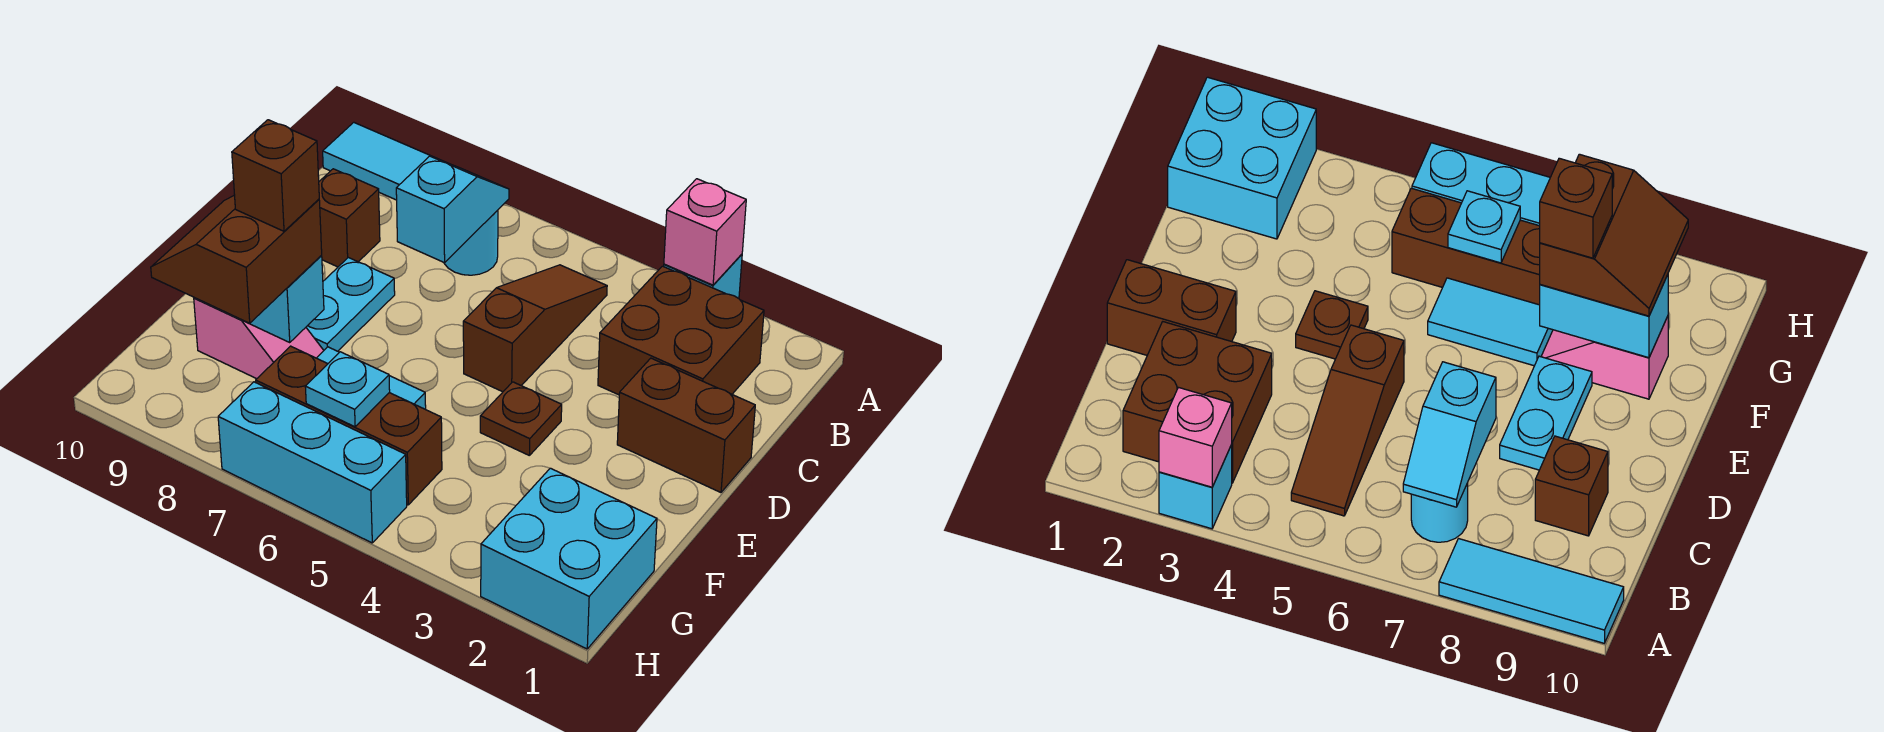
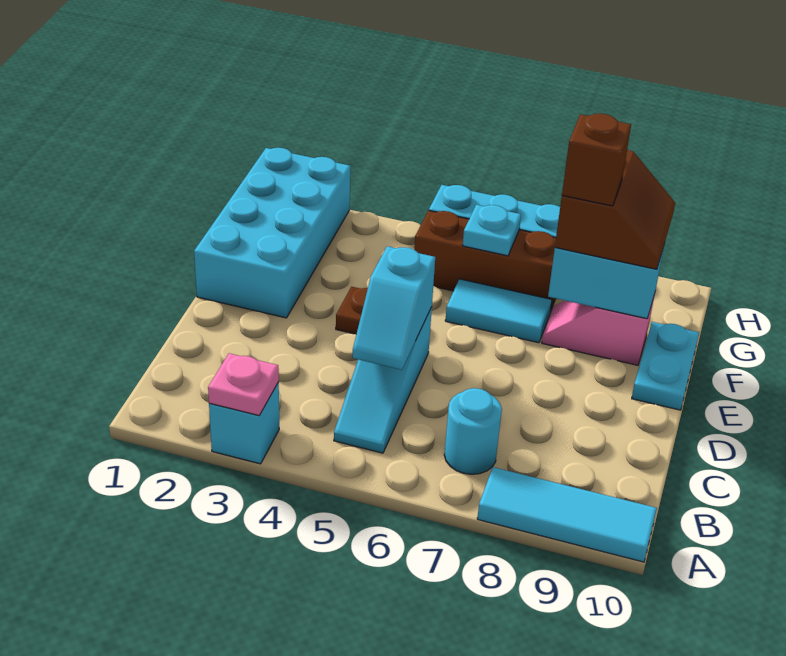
pink brick A3 level 2 -> pink plate A3 level 2
brown brick B2:C3 level 1 -> none
brown slope B5:D5 level 1 top D -> cyan slope B5:D5 level 1 top D
cyan slope B7:C7 level 2 top C -> cyan slope C5:D5 level 2 top D
brown brick C9 level 1 -> none
brown brick D1:D2 level 1 -> none
cyan plate D8:E8 level 1 -> cyan plate E10:F10 level 1
cyan brick G1:H2 level 1 -> cyan brick E1:H2 level 1

